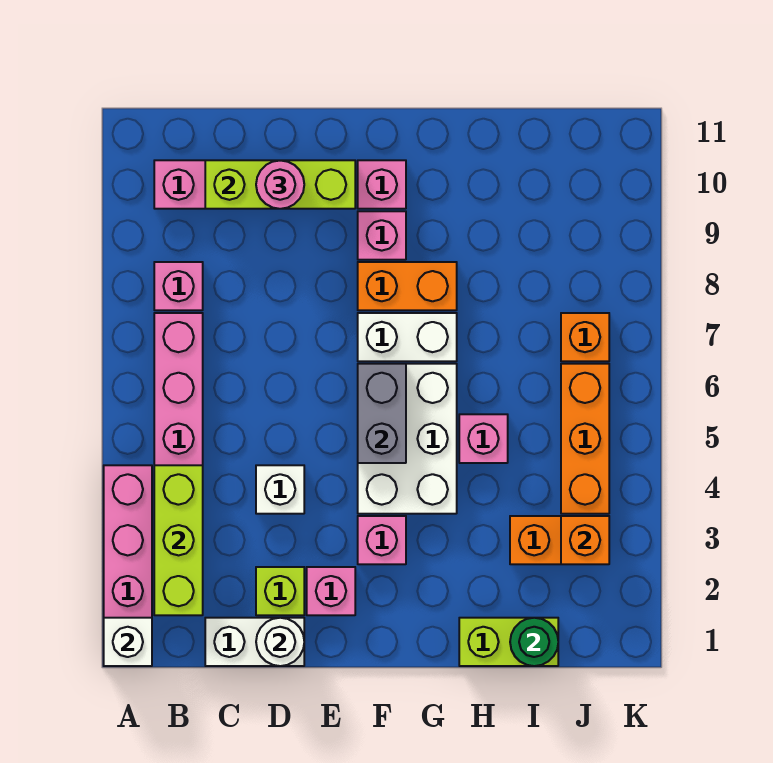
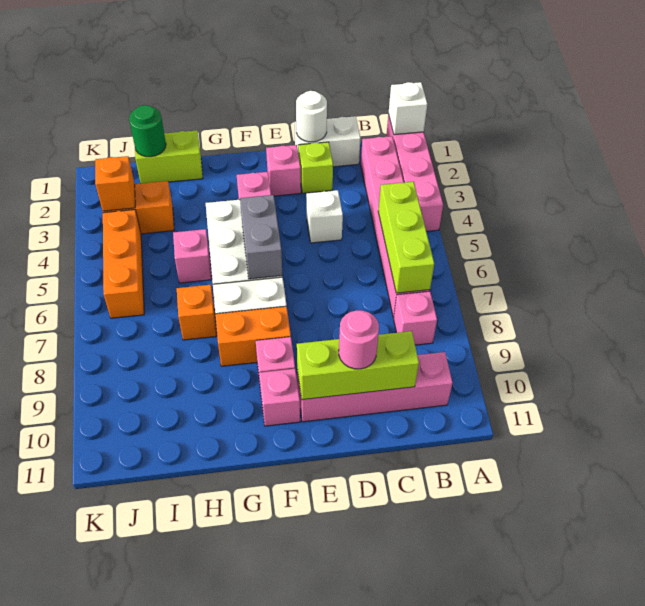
lime brick B2:B4 level 2 -> lime brick B5:B7 level 2
orange brick J7 level 1 -> orange brick H7 level 1

